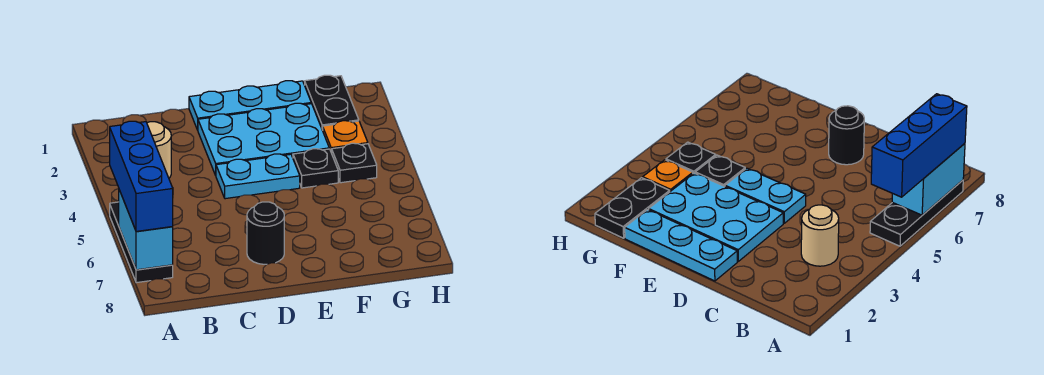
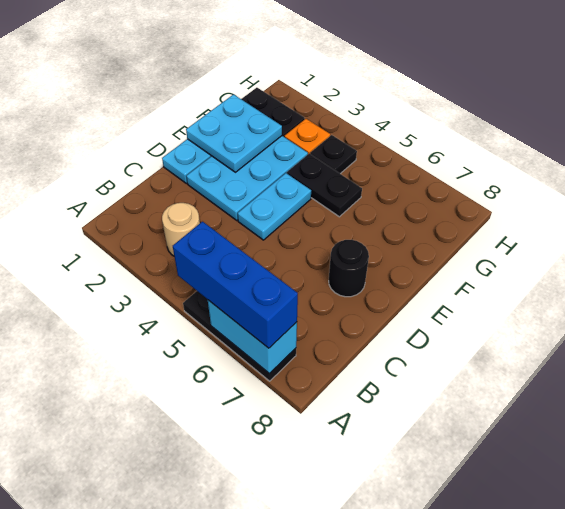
none -> cyan plate E1:F2 level 2
black plate F4 level 1 -> black plate F4:F5 level 1

